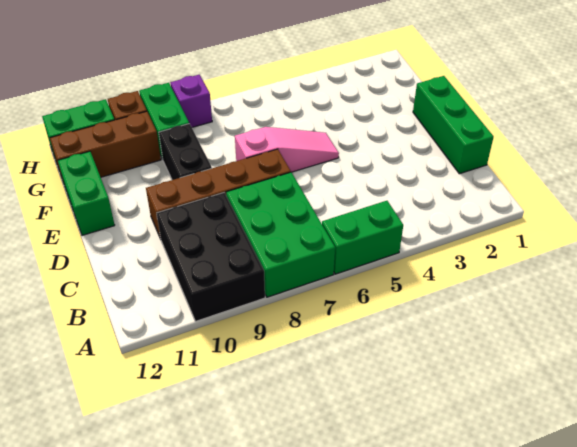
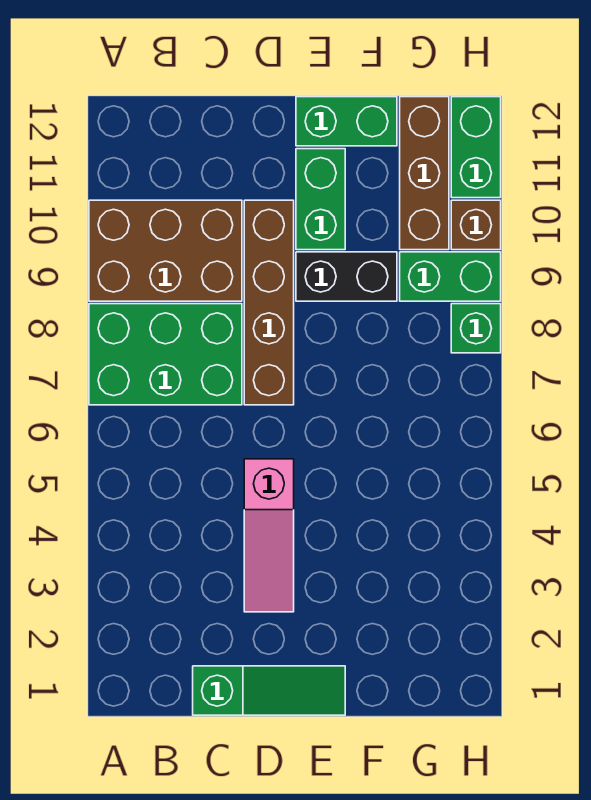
green brick A5:A6 level 1 -> green brick E10:E11 level 1
black brick A9:C10 level 1 -> brown brick A9:C10 level 1
green brick C1:E1 level 1 -> green slope C1:E1 level 1 top C
pink slope E5:E7 level 1 top 7 -> pink slope D3:D5 level 1 top 5
purple brick H8 level 1 -> green brick H8 level 1

